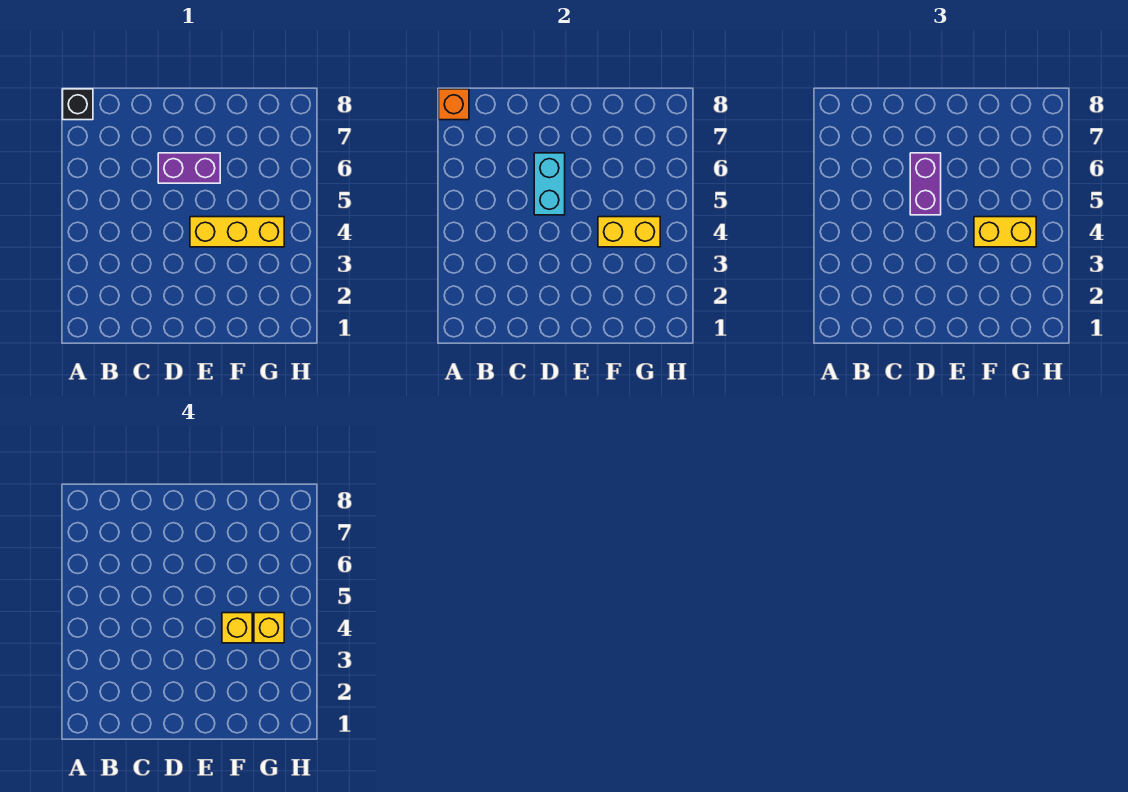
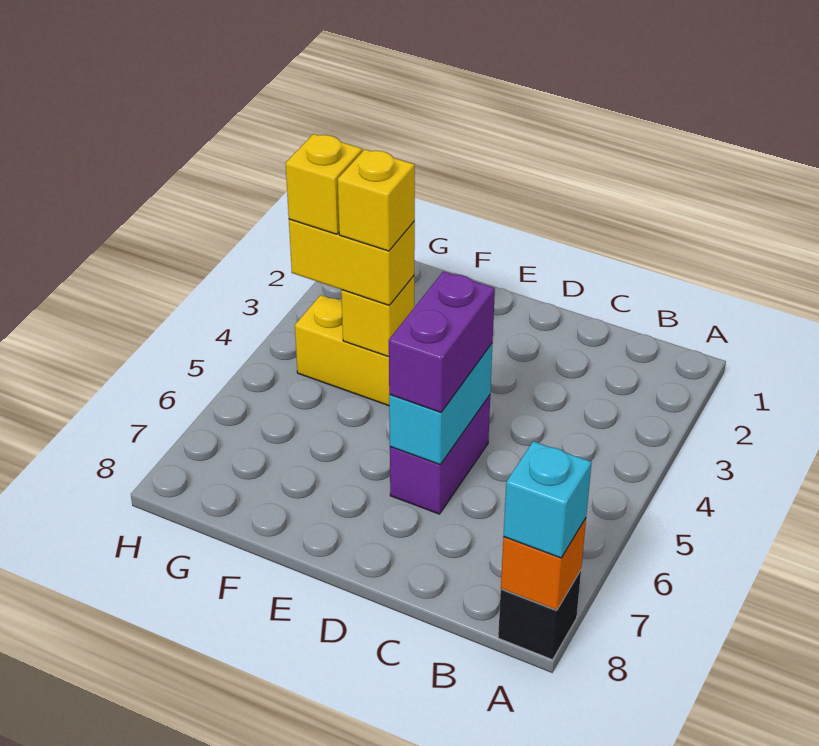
none -> cyan brick A8 level 3
purple brick D6:E6 level 1 -> purple brick D5:D6 level 1
yellow brick F4:G4 level 2 -> yellow brick F4 level 2

